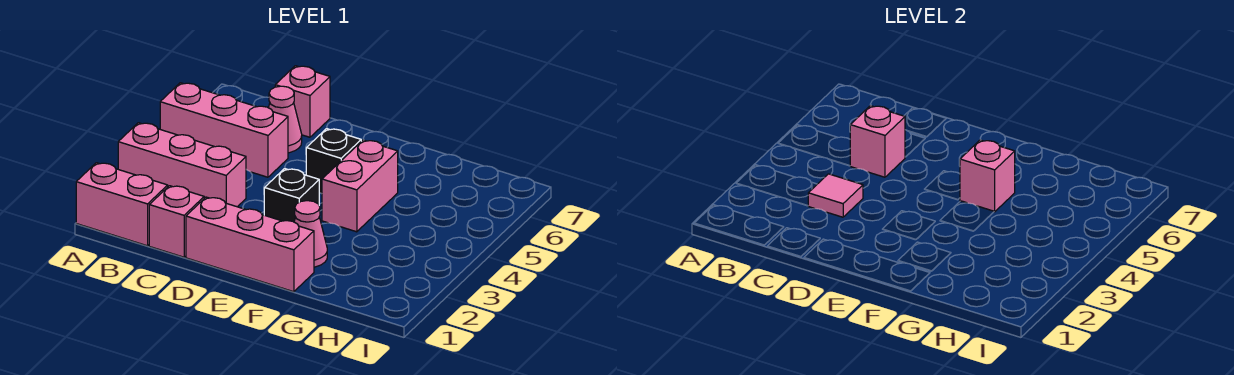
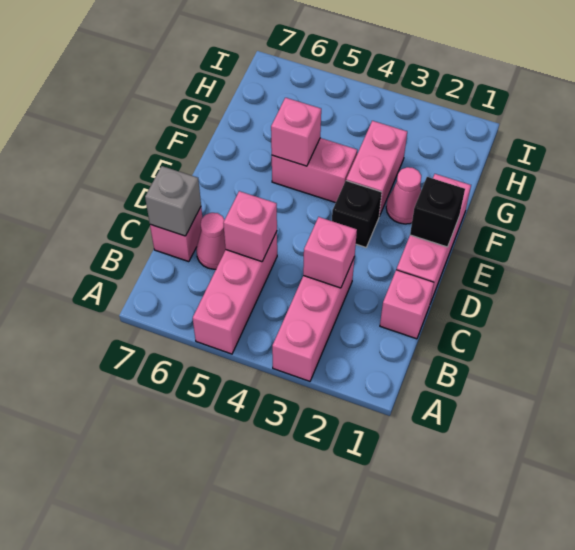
pink brick A1:B1 level 1 -> pink brick F3:G3 level 1
pink tile C3 level 2 -> pink brick C3 level 2
none -> grey brick C7 level 2
black brick E5 level 1 -> black brick E1 level 2

